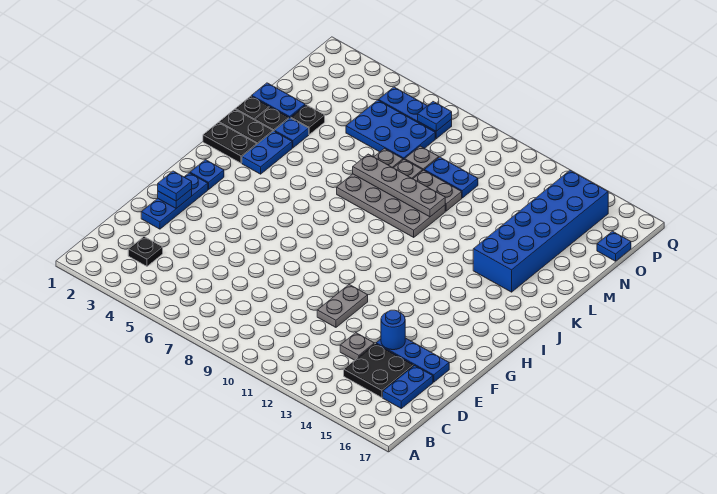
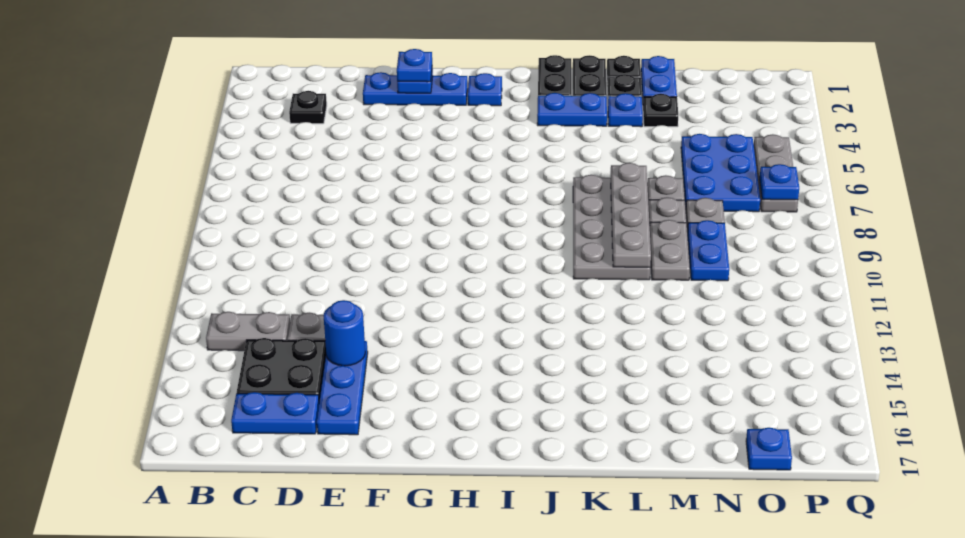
grey plate E11:F11 level 1 -> grey plate B13:C13 level 1
blue brick K14:P15 level 1 -> none
blue plate P5:P7 level 1 -> grey plate P5:P7 level 1

